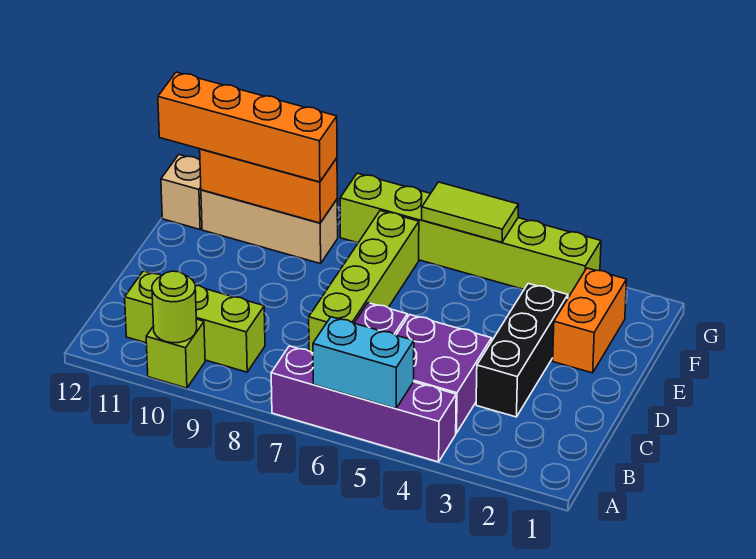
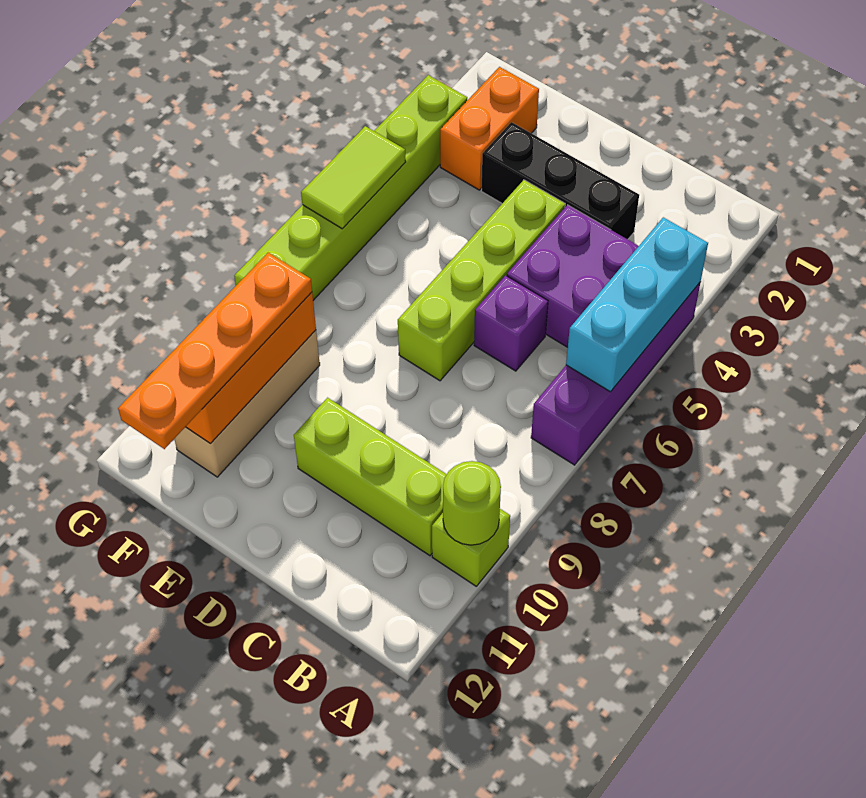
cyan brick A5:A6 level 2 -> cyan brick A4:A6 level 2
lime brick B9:B11 level 1 -> lime brick B10:D10 level 1
lime brick C7:F7 level 1 -> lime brick D4:D7 level 1
orange brick E2:F2 level 1 -> orange brick F2:F3 level 1
orange brick F9:F12 level 3 -> orange plate F9:F12 level 3
tan brick F12 level 1 -> none

